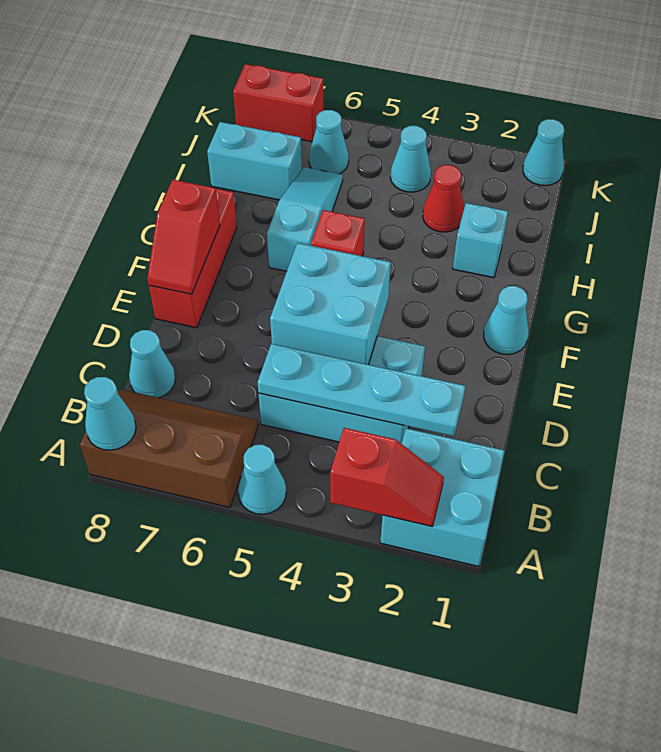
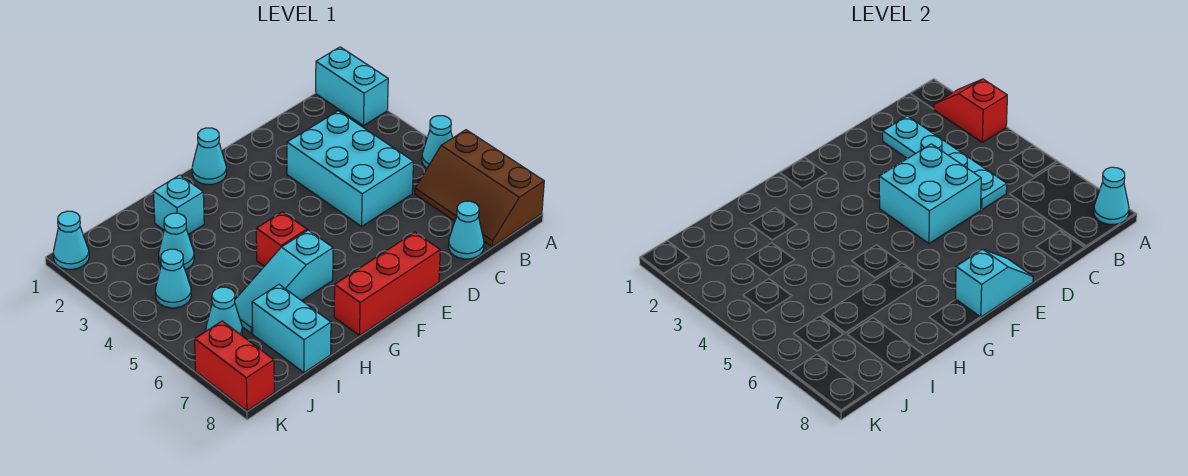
cyan brick A1:B2 level 1 -> cyan brick A1:A2 level 1
red slope E8:F8 level 2 top F -> cyan slope E8:F8 level 2 top F
red cone I3 level 1 -> cyan cone I3 level 1

